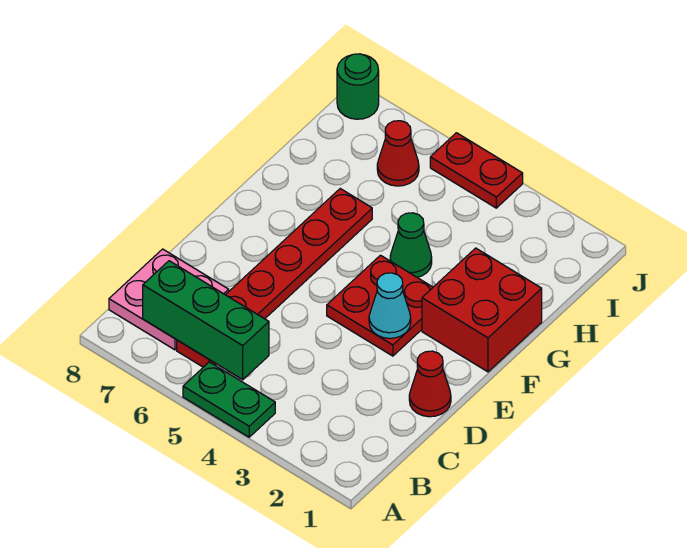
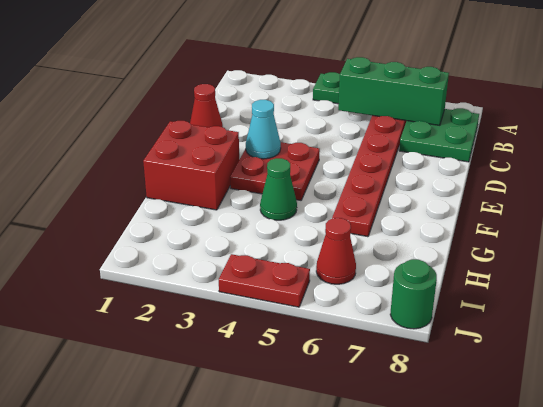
pink plate B7:C8 level 1 -> green plate B7:C8 level 1

